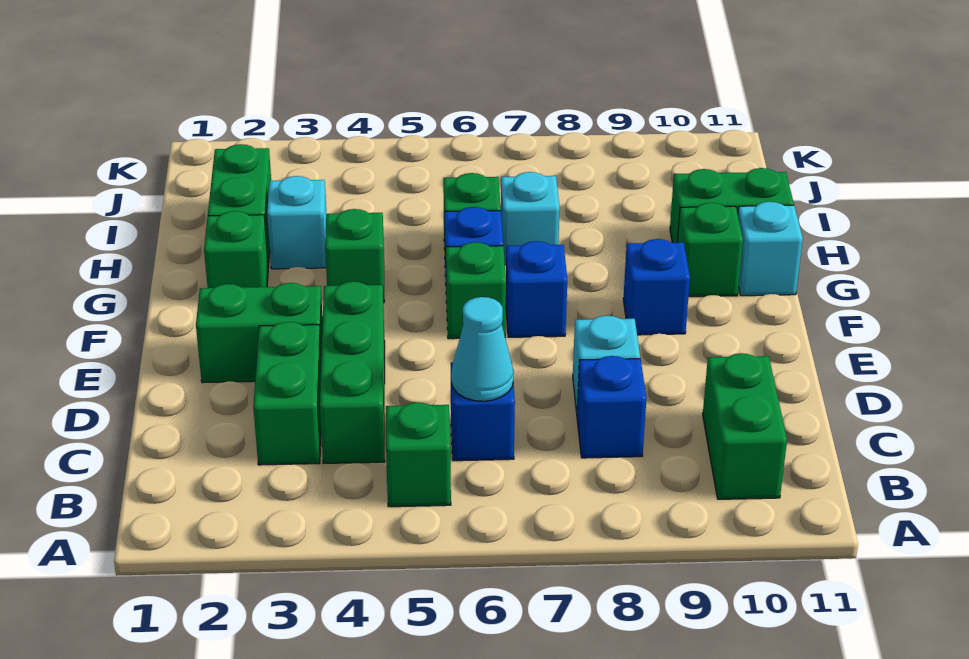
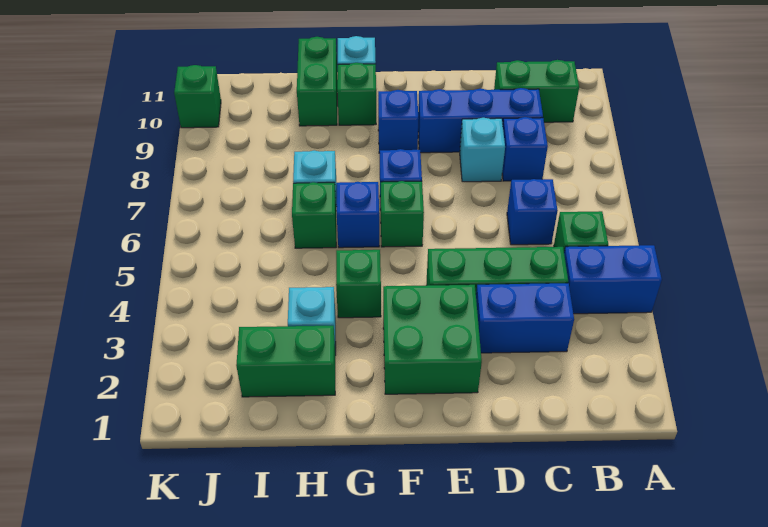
none -> blue brick A4:B4 level 1
green brick C3:D3 level 1 -> blue brick C3:D3 level 1
cyan cone C6 level 2 -> none
none -> blue brick C9:E9 level 1
green brick E2:E3 level 1 -> green brick E2:F3 level 1
green brick G2 level 1 -> green brick K10 level 1

